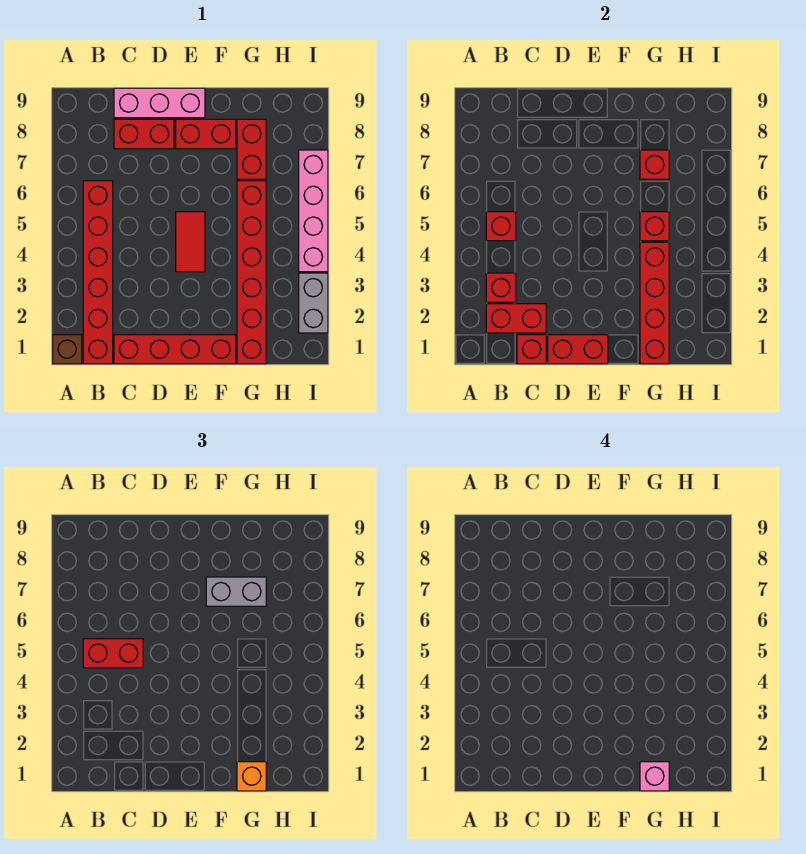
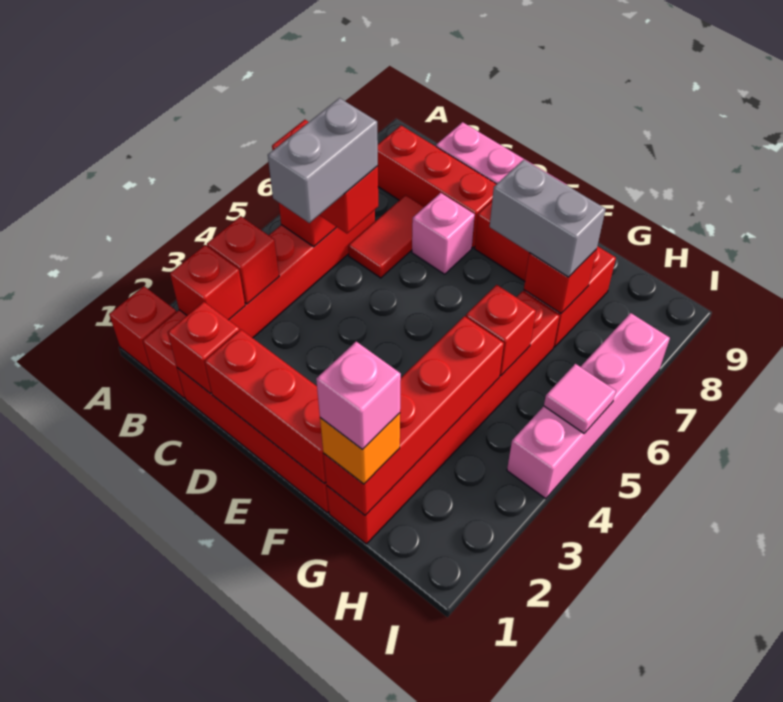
brown brick A1 level 1 -> red brick A1 level 1
red brick B2:C2 level 2 -> red brick B2 level 2
red brick C8:D8 level 1 -> red brick B8:D8 level 1
red brick D1:E1 level 2 -> red brick D1:F1 level 2
none -> pink brick D7 level 1
red tile E4:E5 level 1 -> red tile C6:C7 level 1
grey brick I2:I3 level 1 -> grey brick C4:C5 level 4
none -> pink tile I5 level 2

